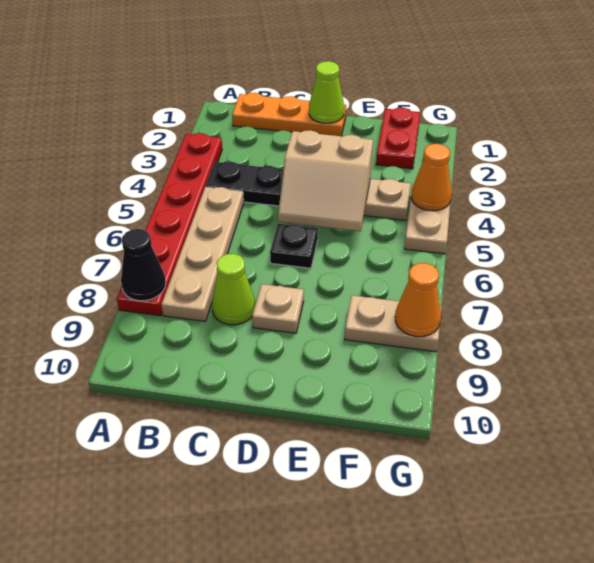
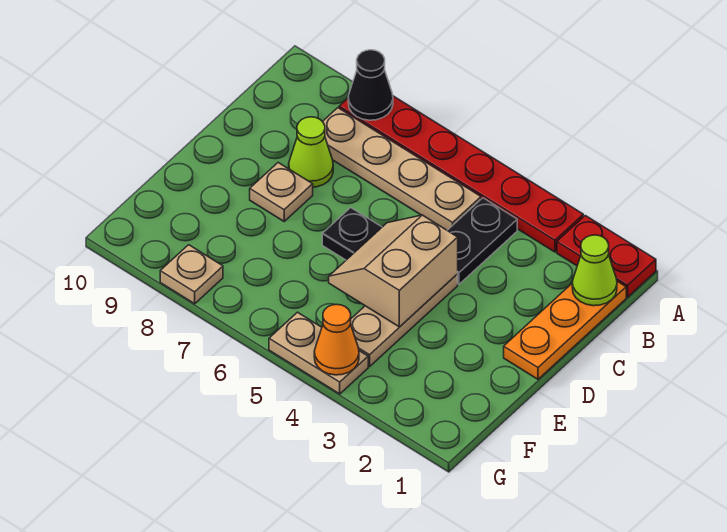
lime cone D1 level 2 -> lime cone B1 level 2
red plate F1:F2 level 1 -> red plate A1:A2 level 1
tan plate F8:G8 level 1 -> tan plate G8 level 1
orange cone G8 level 2 -> none

